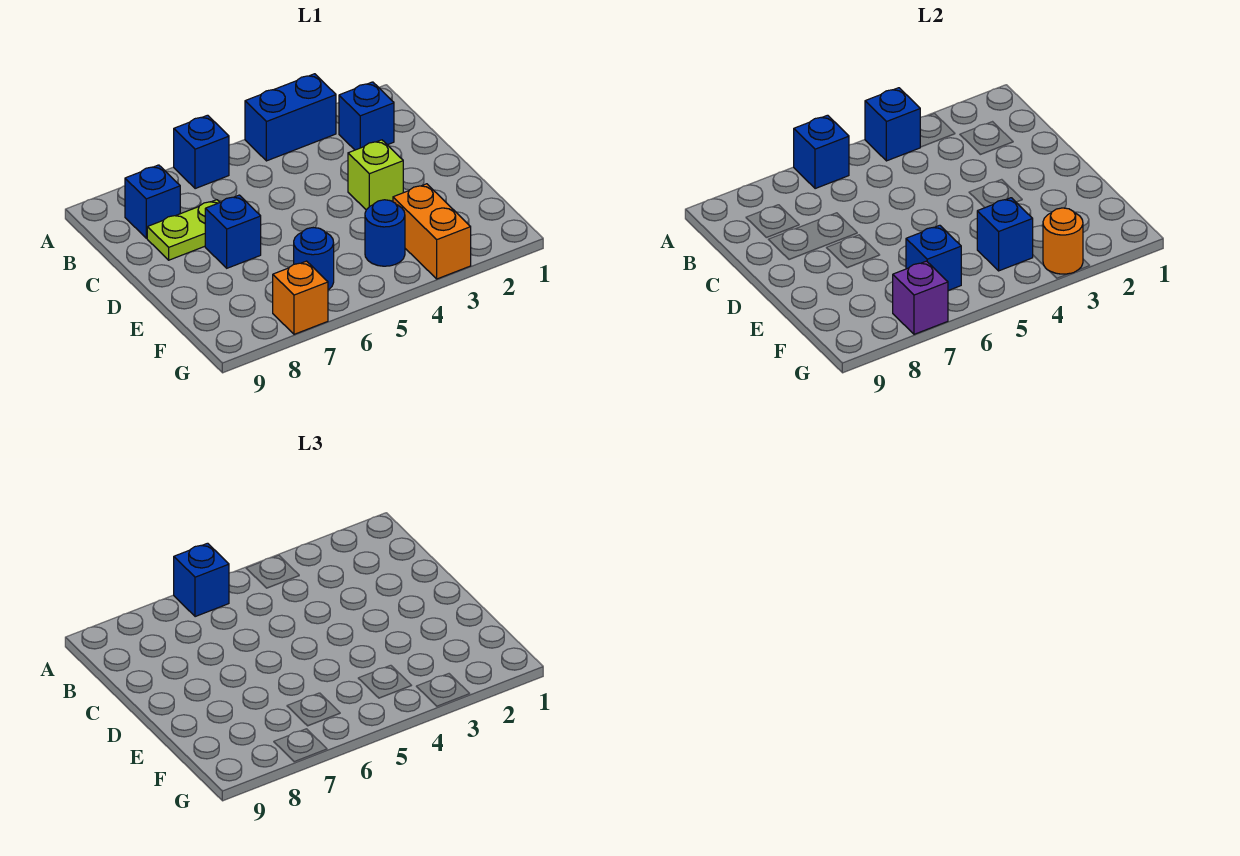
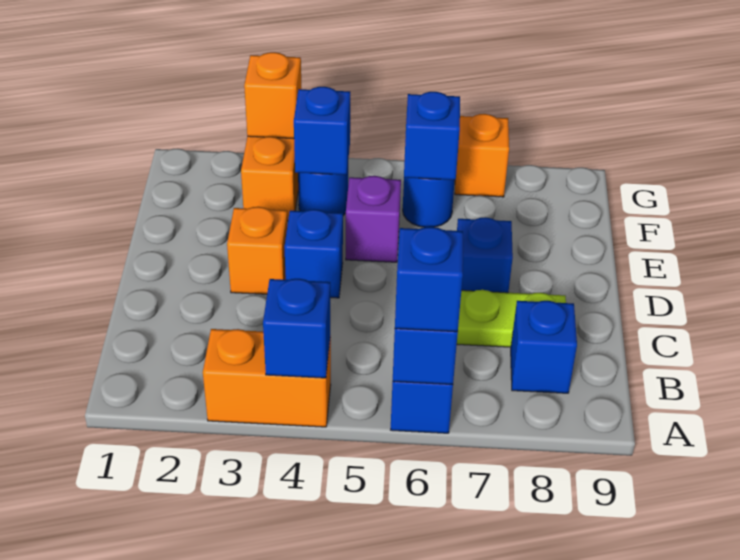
blue brick A3:A4 level 1 -> orange brick A3:A4 level 1
blue brick B2 level 1 -> blue brick D4 level 1
lime brick D3 level 1 -> orange brick D3 level 1
orange round brick G3 level 2 -> orange brick G3 level 2
purple brick G7 level 2 -> purple brick E5 level 1

